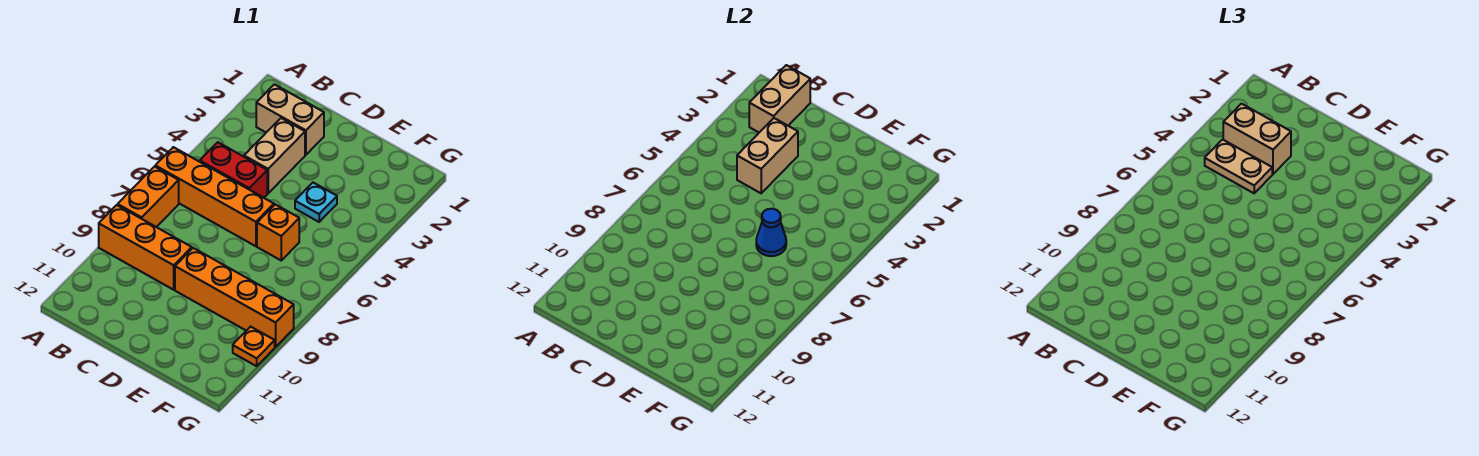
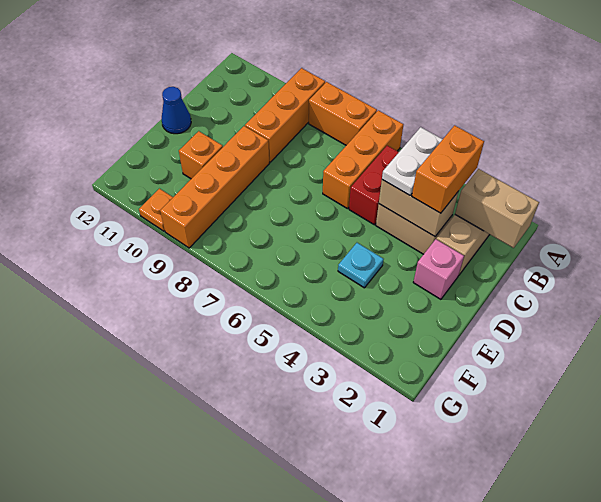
orange brick A6:D6 level 1 -> orange brick A6:C6 level 1
tan brick B3:C3 level 3 -> orange brick B3:C3 level 3
tan plate B4:C4 level 3 -> white plate B4:C4 level 3
none -> pink brick D2 level 1
orange brick E6 level 1 -> orange brick E10 level 1
blue cone E6 level 2 -> blue cone D12 level 1

